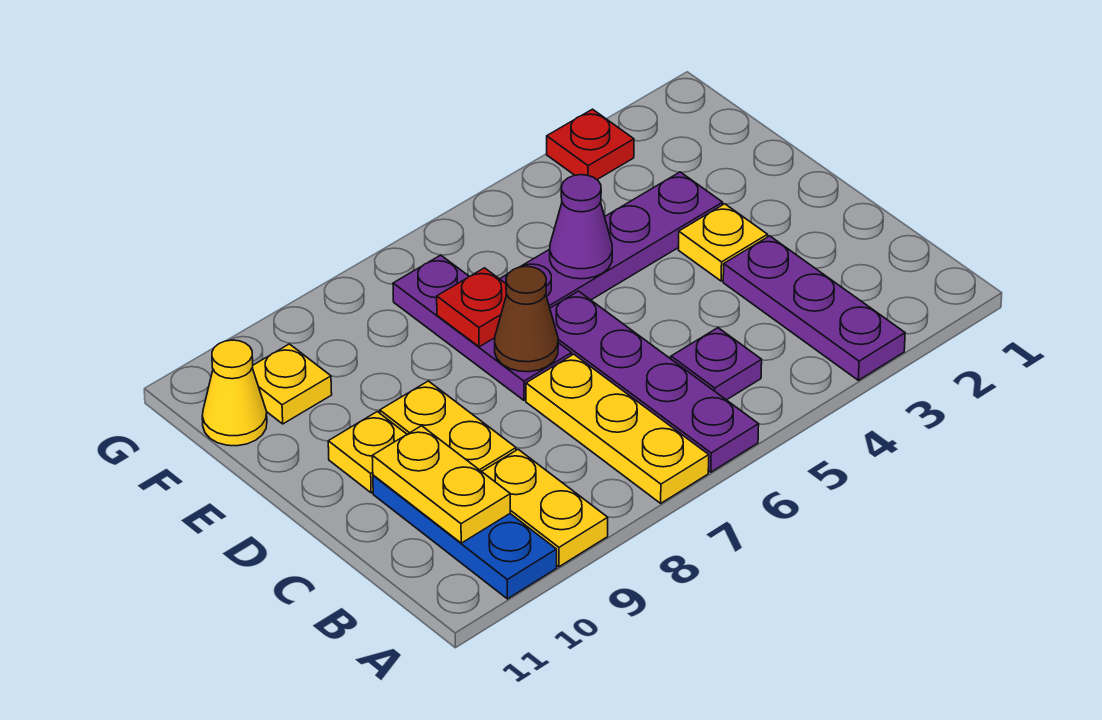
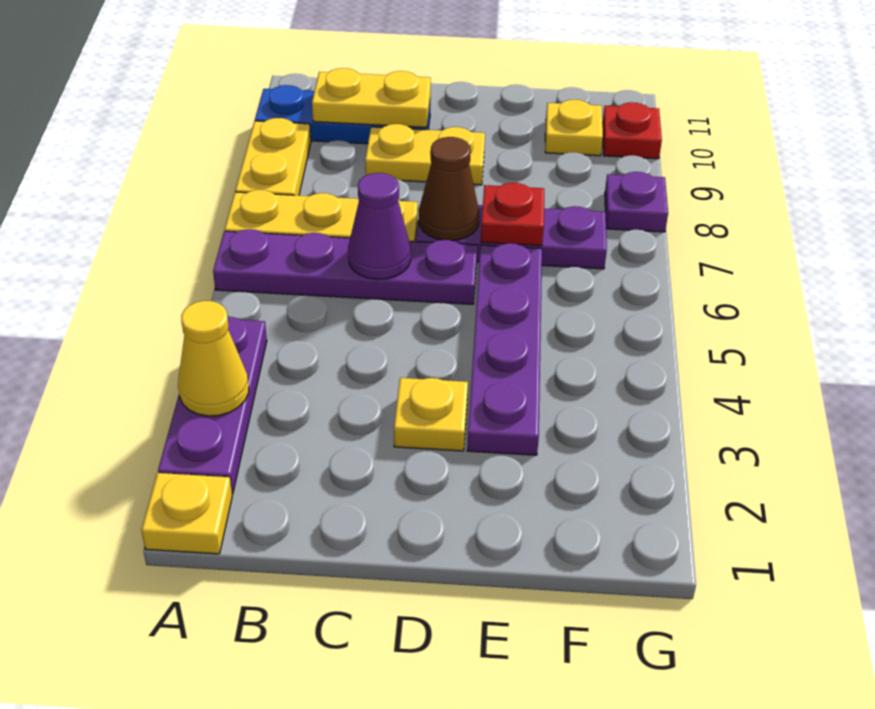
purple plate A3:C3 level 1 -> purple plate A2:A4 level 1
yellow plate A9:B9 level 1 -> yellow plate A8:A9 level 1
purple plate B5 level 1 -> purple plate G8 level 1
yellow plate D10 level 1 -> yellow plate A1 level 1
purple cone E5 level 2 -> purple cone C6 level 2
yellow cone F11 level 1 -> yellow cone A3 level 2
red plate G3 level 1 -> red plate G10 level 1

